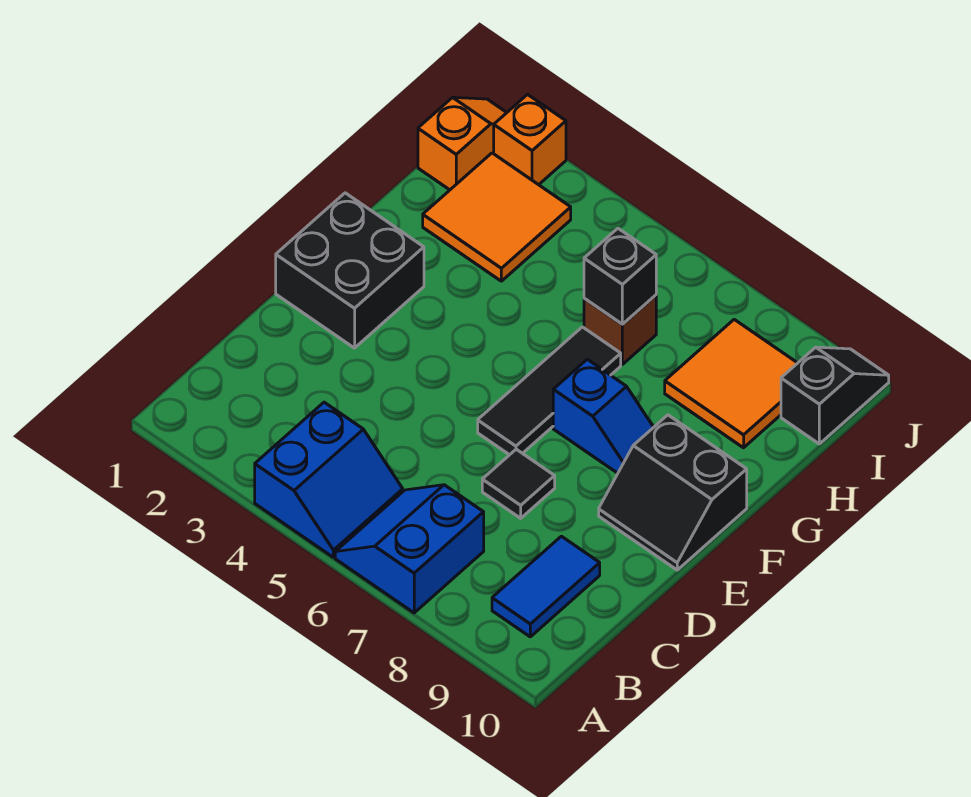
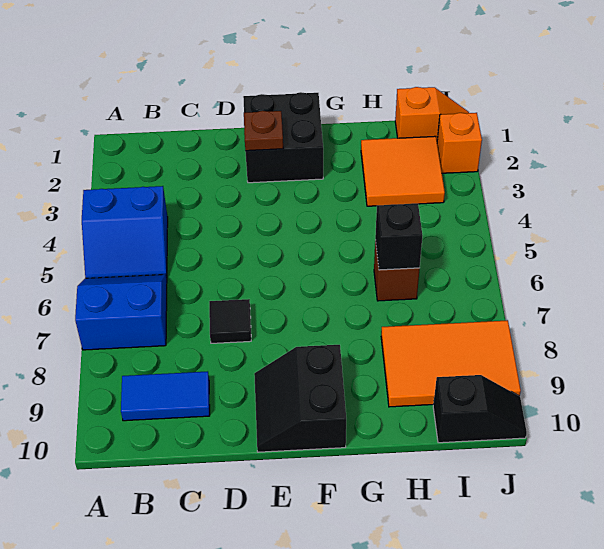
none -> brown plate E2 level 2
black tile E6:G6 level 1 -> none
blue slope F7:F8 level 1 top 7 -> none
orange tile H8:I9 level 1 -> orange tile H8:J9 level 1

